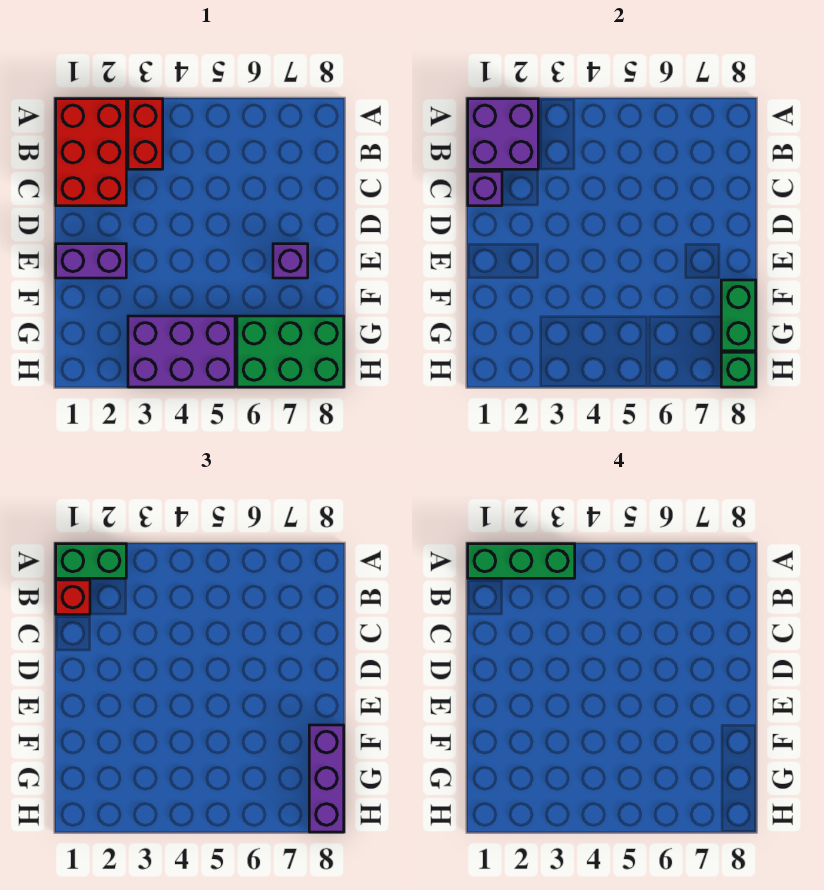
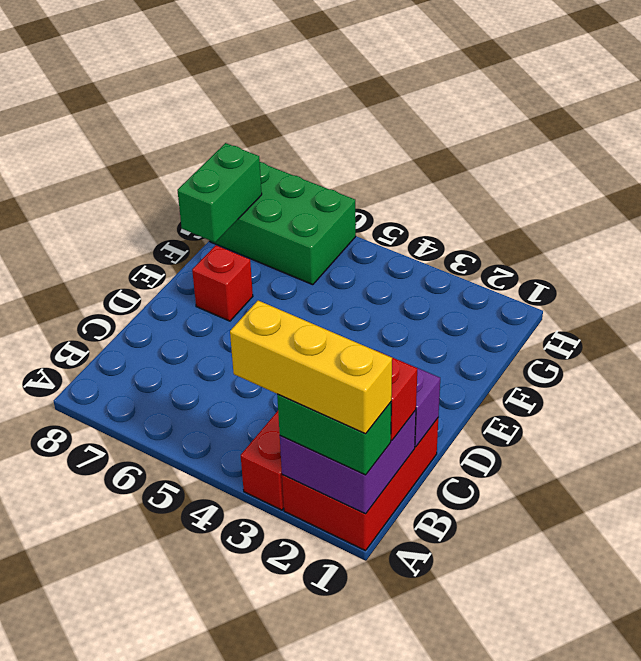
green brick A1:A3 level 4 -> yellow brick A1:A3 level 4
purple brick E1:E2 level 1 -> none
purple brick E7 level 1 -> red brick E7 level 1
purple brick F8:H8 level 3 -> none
purple brick G3:H5 level 1 -> none
green brick H8 level 2 -> none

